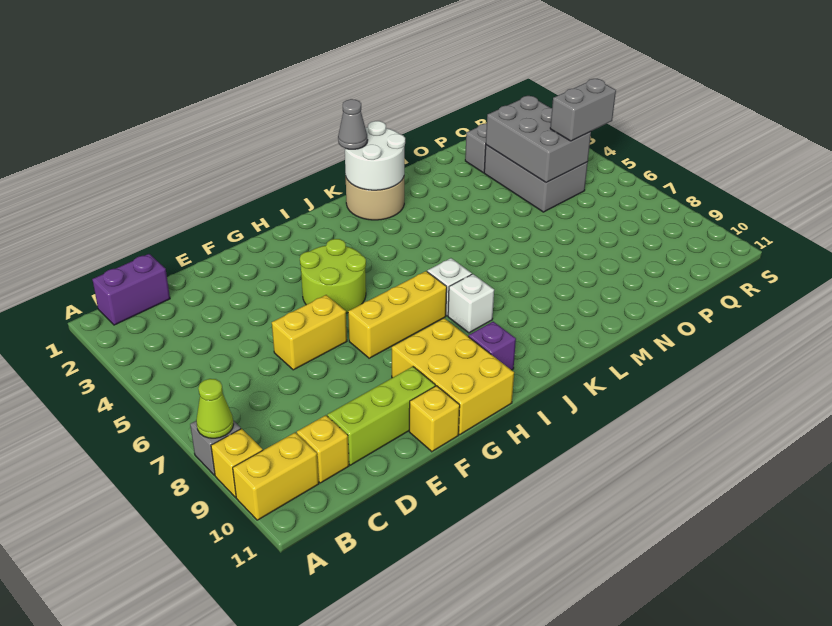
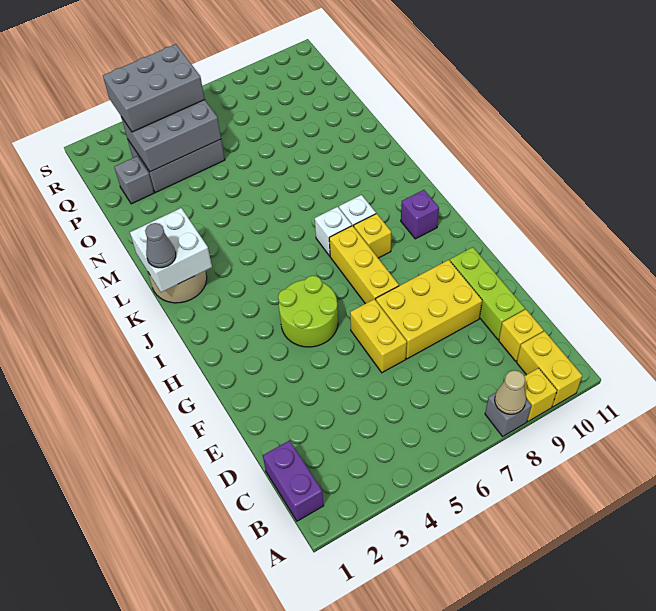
lime cone A8 level 2 -> tan cone A8 level 2
yellow brick F11 level 1 -> yellow brick I8 level 1
yellow brick G9:H11 level 1 -> yellow brick E7:F9 level 1
white round brick K1:L2 level 2 -> white brick K1:L2 level 2
grey brick Q5:R5 level 3 -> grey brick Q3:R5 level 3

